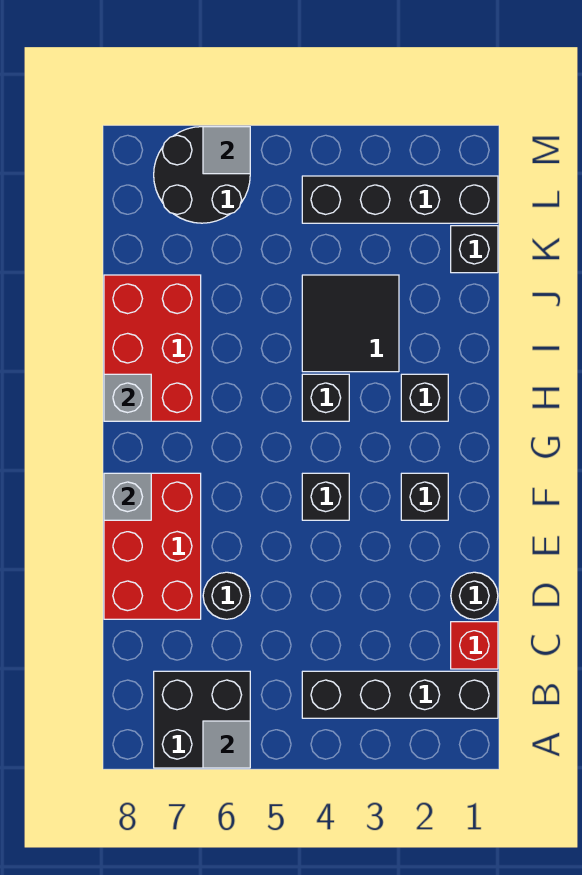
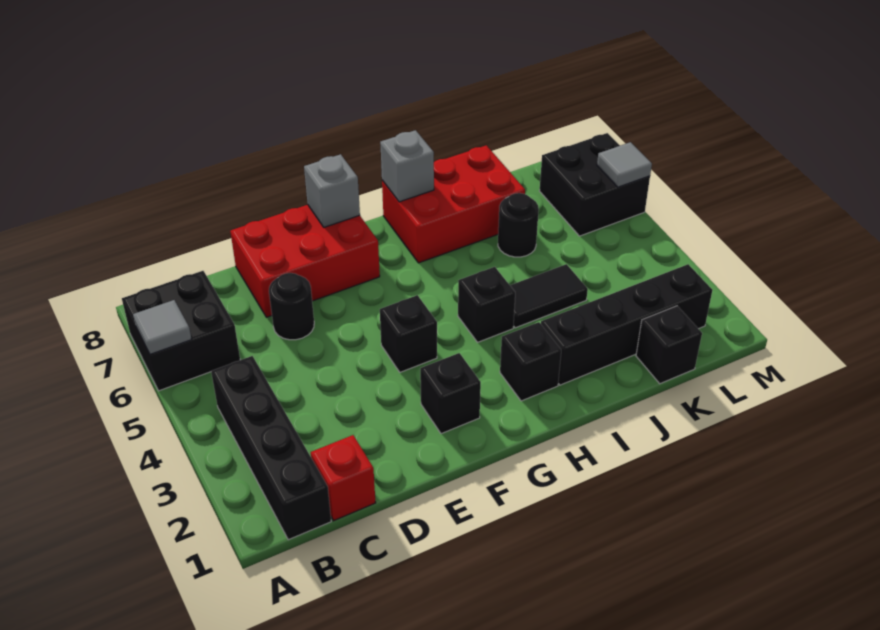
black round brick D1 level 1 -> black round brick J6 level 1
black tile I3:J4 level 1 -> black tile I4:J4 level 1
black brick L1:L4 level 1 -> black brick I2:L2 level 1
black round brick L6:M7 level 1 -> black brick L6:M7 level 1

